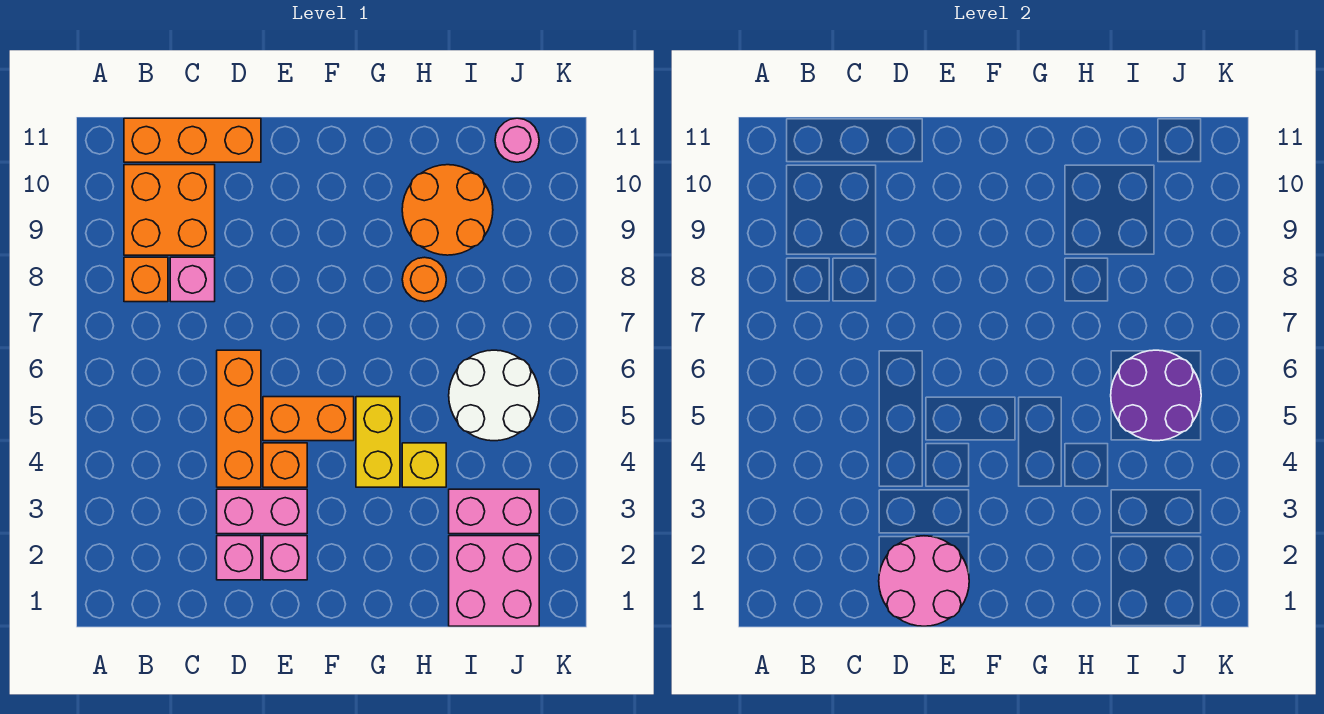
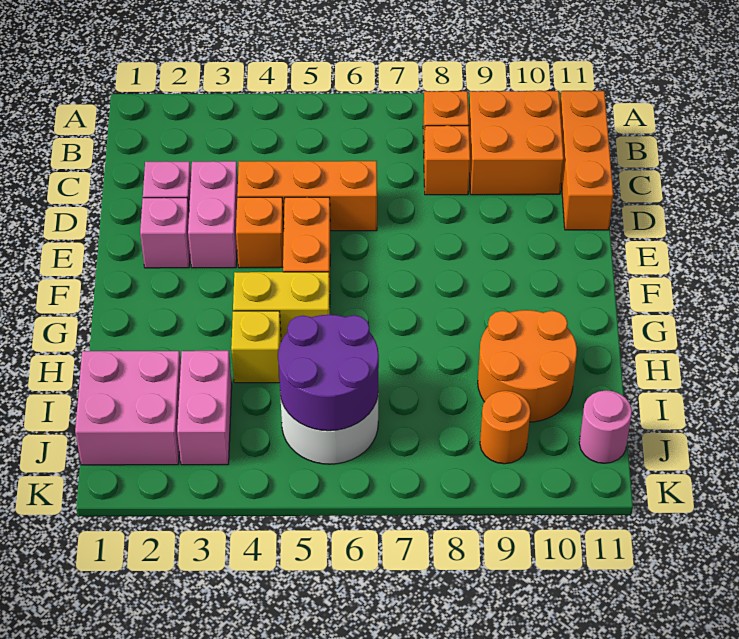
pink brick C8 level 1 -> orange brick C8 level 1
pink round brick D1:E2 level 2 -> none
orange round brick H8 level 1 -> orange round brick J9 level 1

